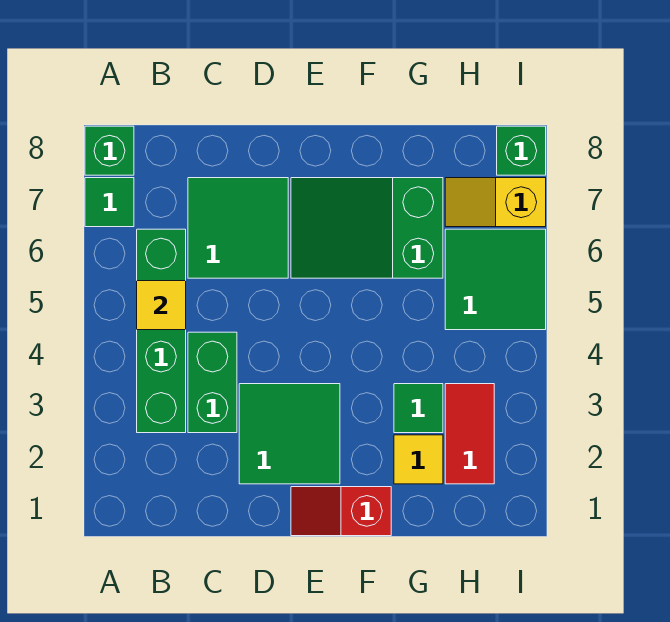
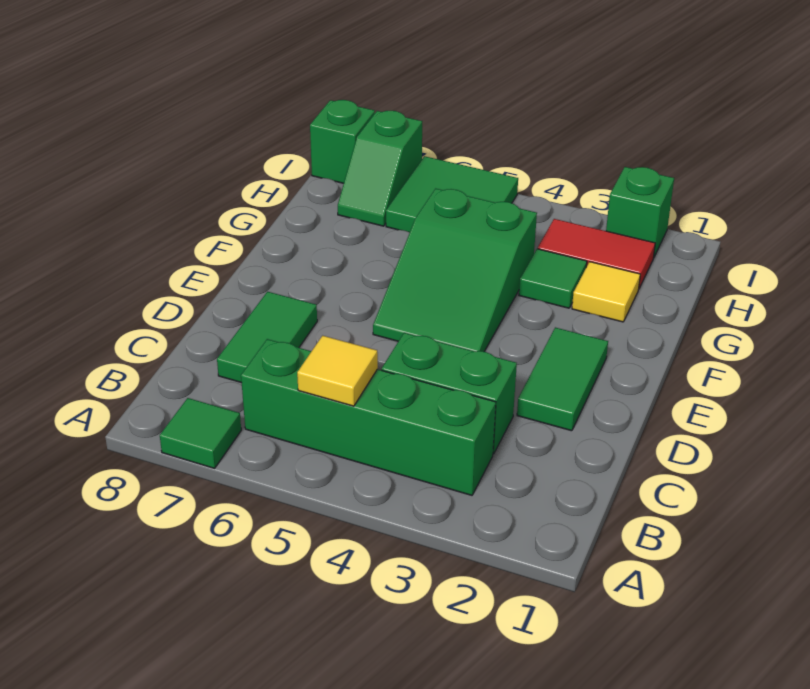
green brick A8 level 1 -> green brick I2 level 1
green tile C6:D7 level 1 -> green tile C7:D7 level 1
green tile D2:E3 level 1 -> green tile D2:E2 level 1
red slope E1:F1 level 1 top F -> none
green slope E6:G7 level 1 top G -> green slope E4:G5 level 1 top G
yellow slope H7:I7 level 1 top I -> green slope H7:I7 level 1 top I

